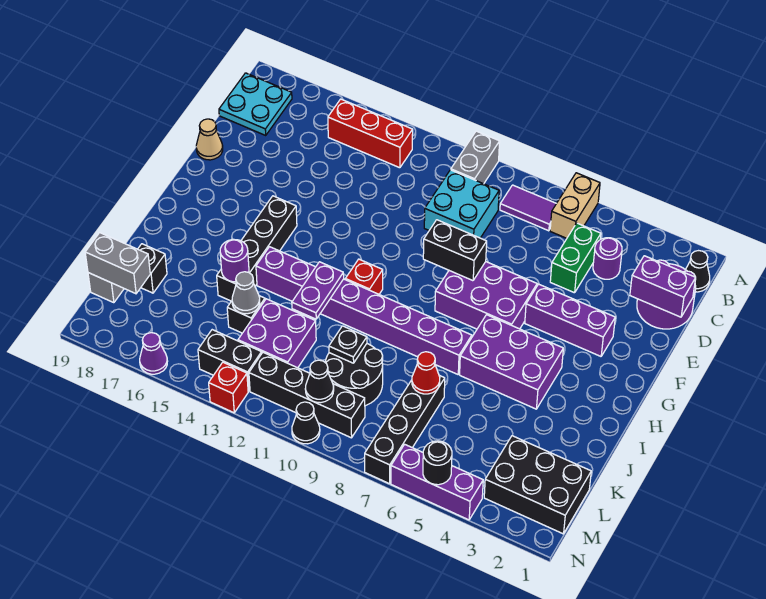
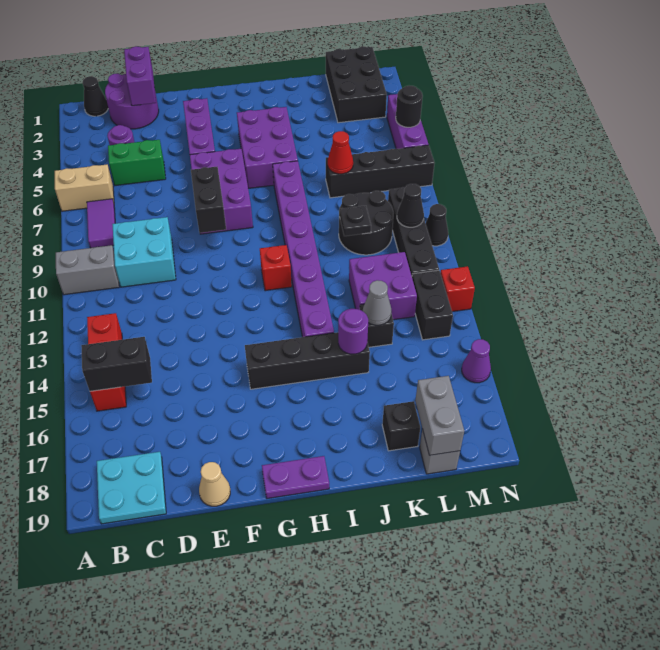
none -> black brick B15:C15 level 2
purple plate I12:J12 level 2 -> purple plate G19:H19 level 1

